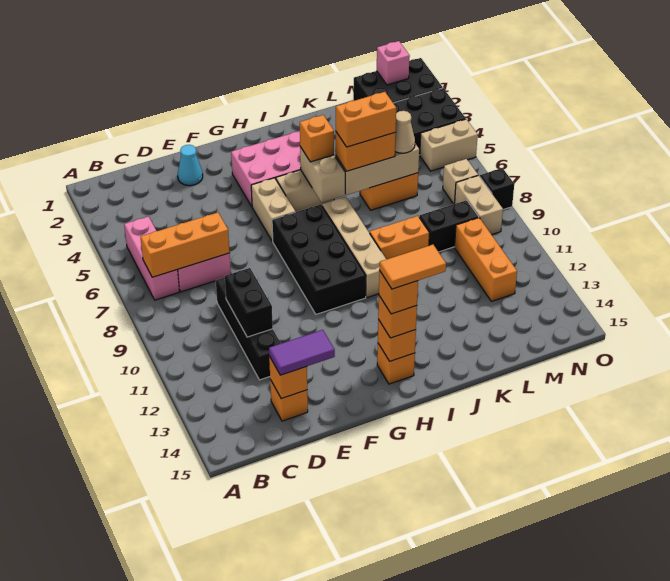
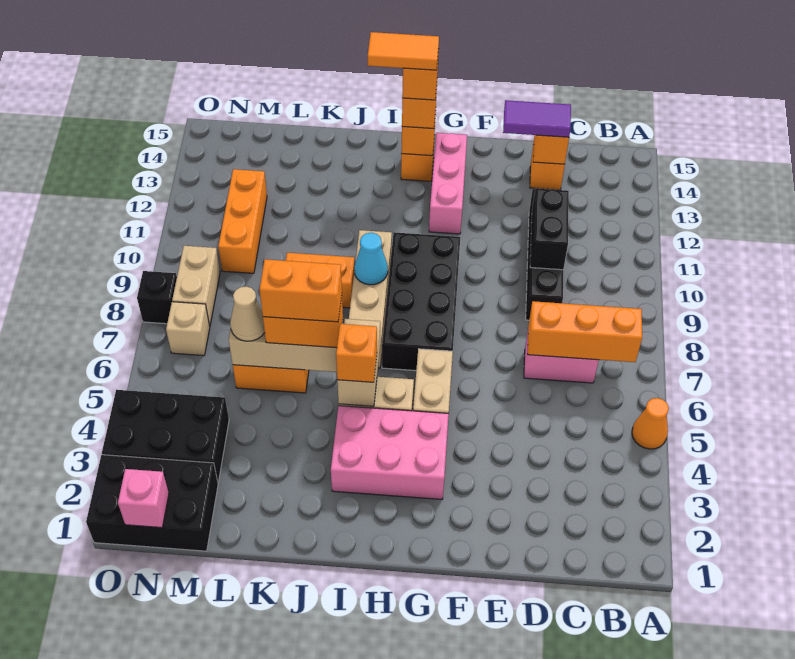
none -> orange cone A5 level 1
pink brick B5:B7 level 1 -> pink brick G12:G14 level 1
cyan cone E2 level 1 -> cyan cone I9 level 2
black brick L9:M9 level 1 -> none
tan brick N5:O5 level 1 -> none

